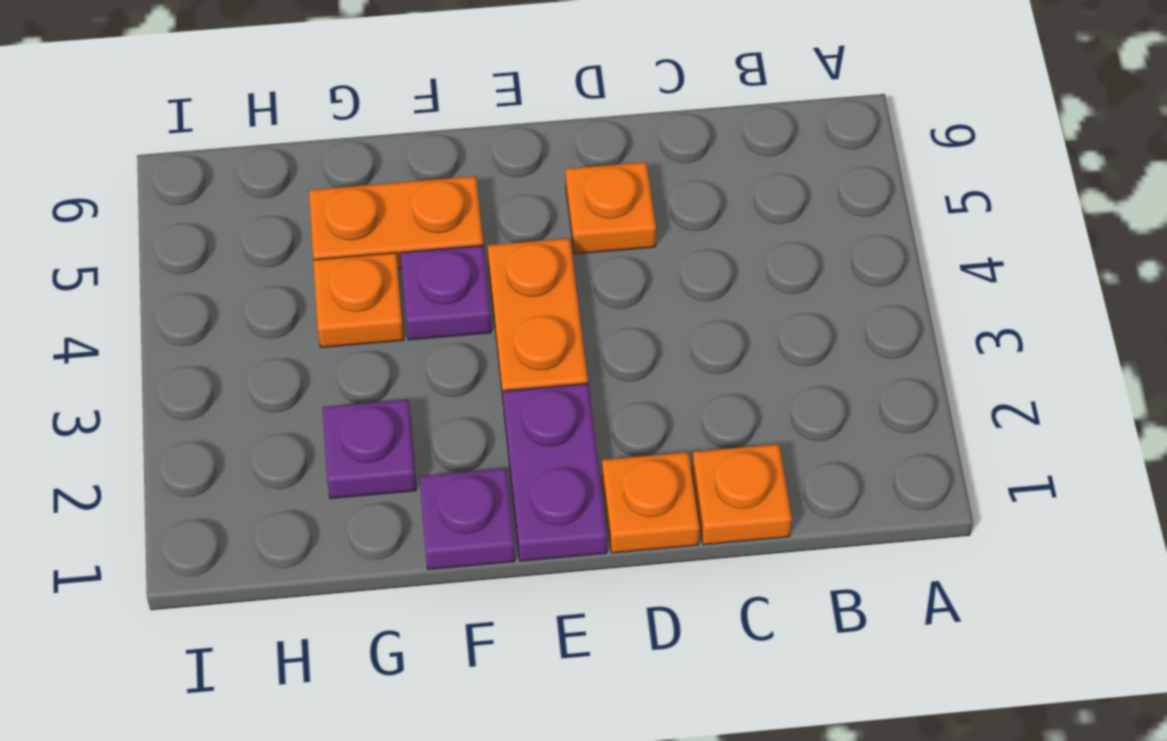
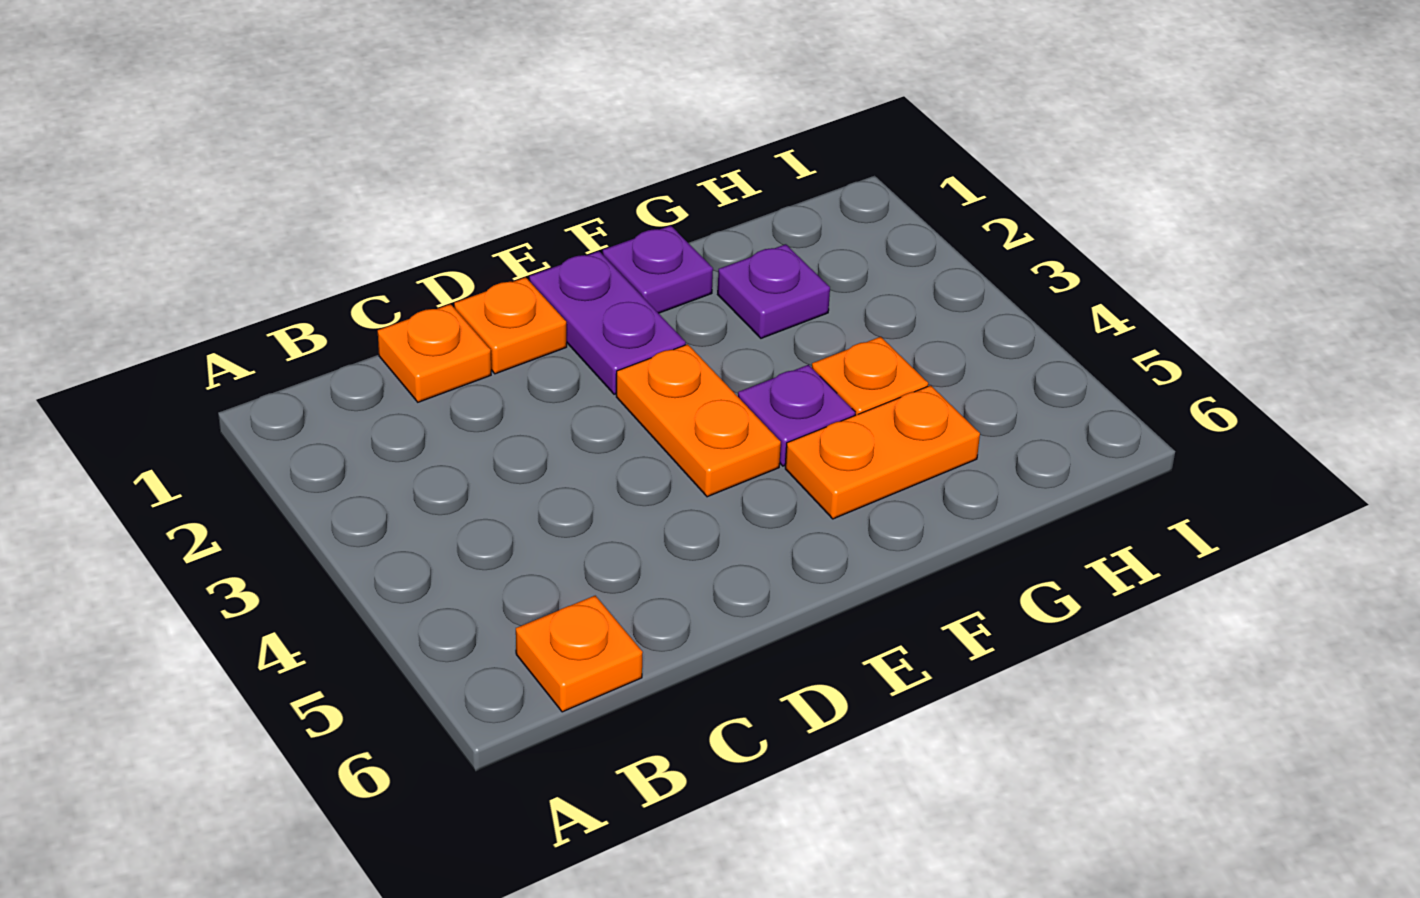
orange plate D5 level 1 -> orange plate B6 level 1

